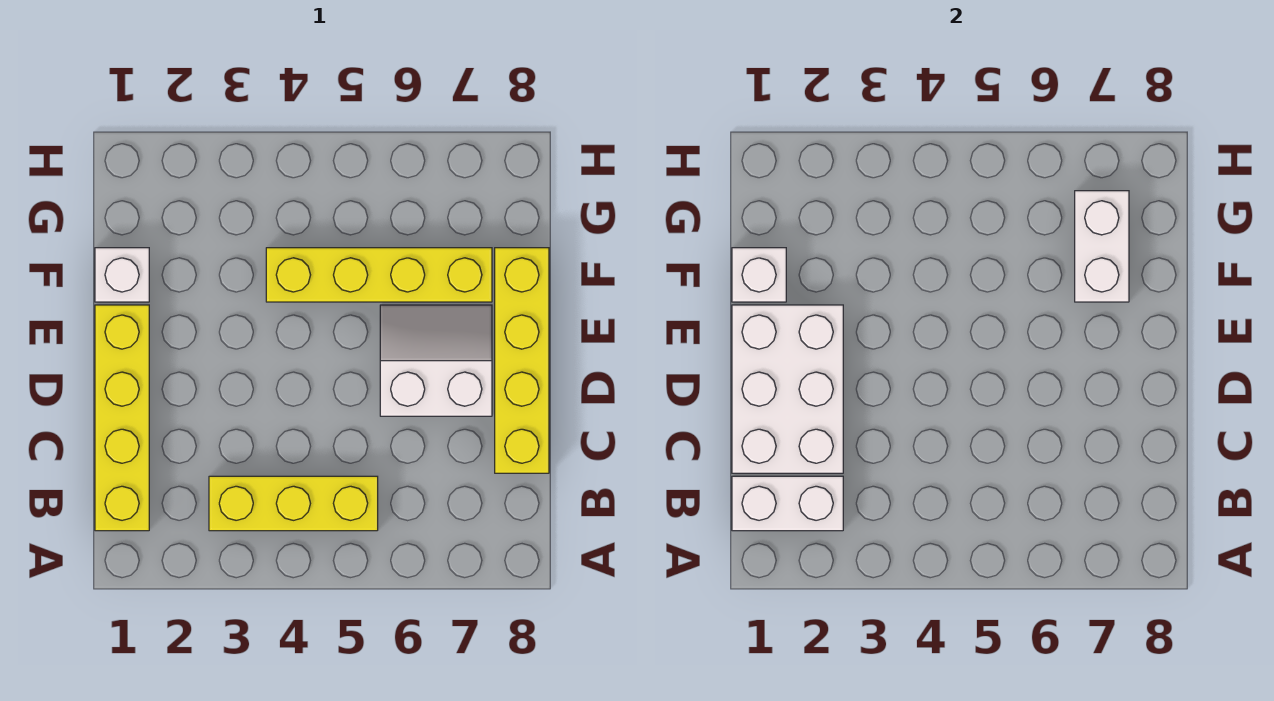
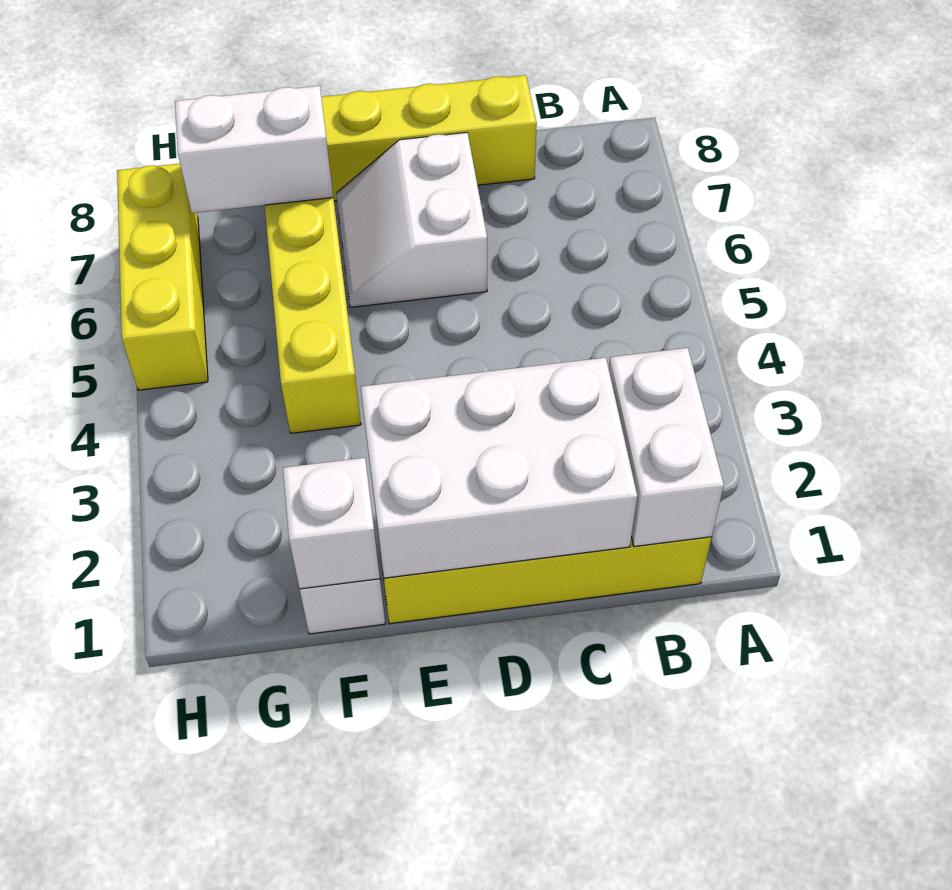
yellow brick B3:B5 level 1 -> yellow brick H5:H7 level 1

